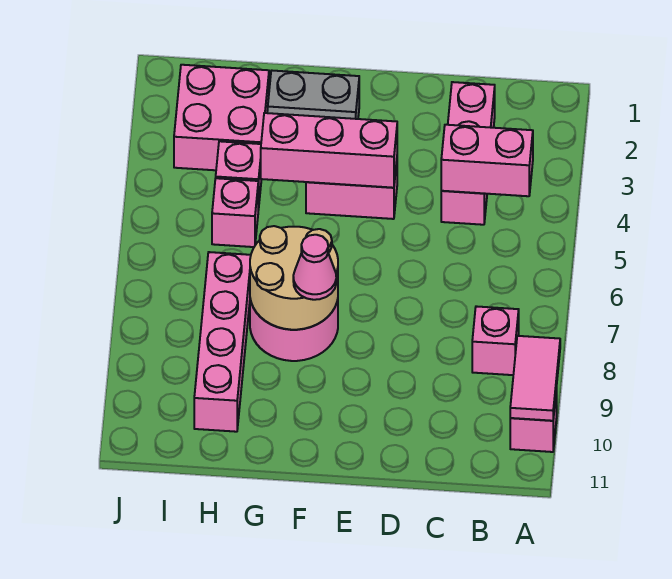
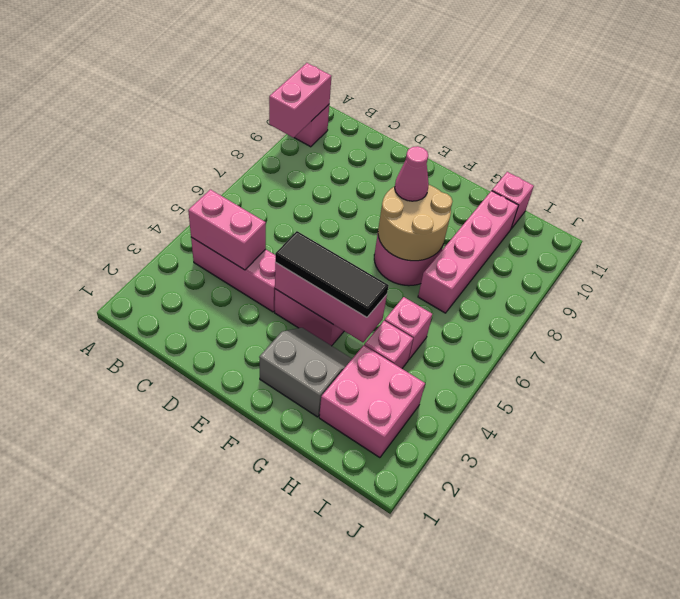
pink tile A9:A10 level 2 -> pink brick A9:A10 level 2
pink brick B8 level 1 -> pink brick H11 level 1
pink brick C2:C4 level 1 -> pink brick B4:D4 level 1
none -> black tile E4:G4 level 3

